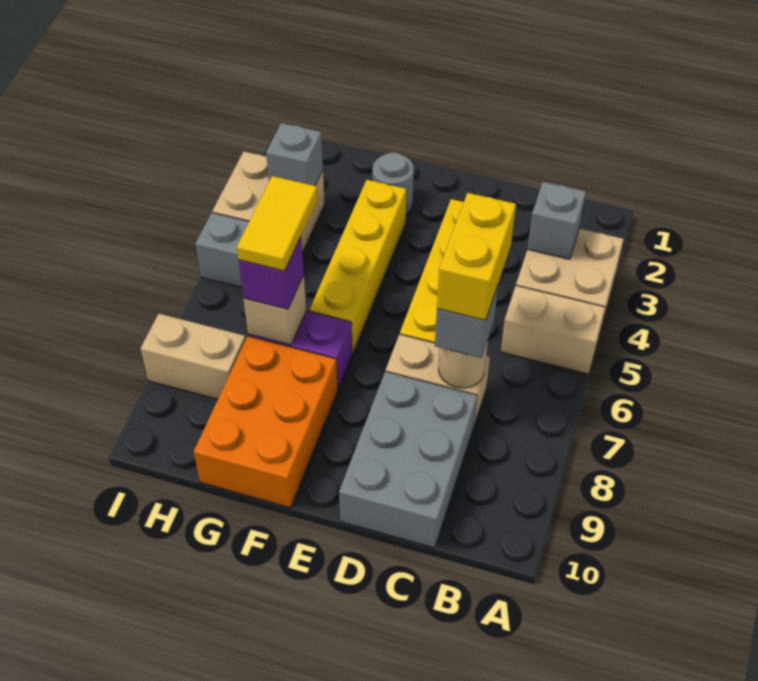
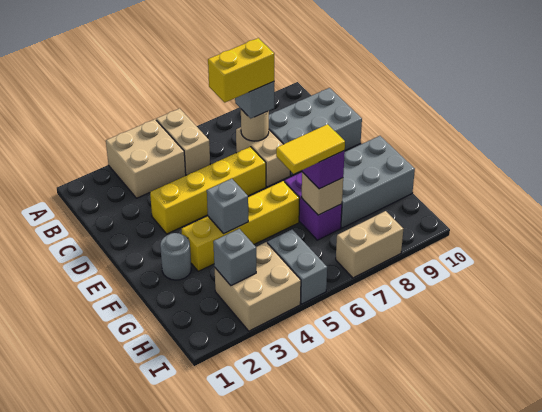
grey brick B3 level 2 -> grey brick F4 level 2
orange brick F8:G10 level 1 -> grey brick F8:G10 level 1
tan brick H8:I8 level 1 -> tan brick I7:I8 level 1

